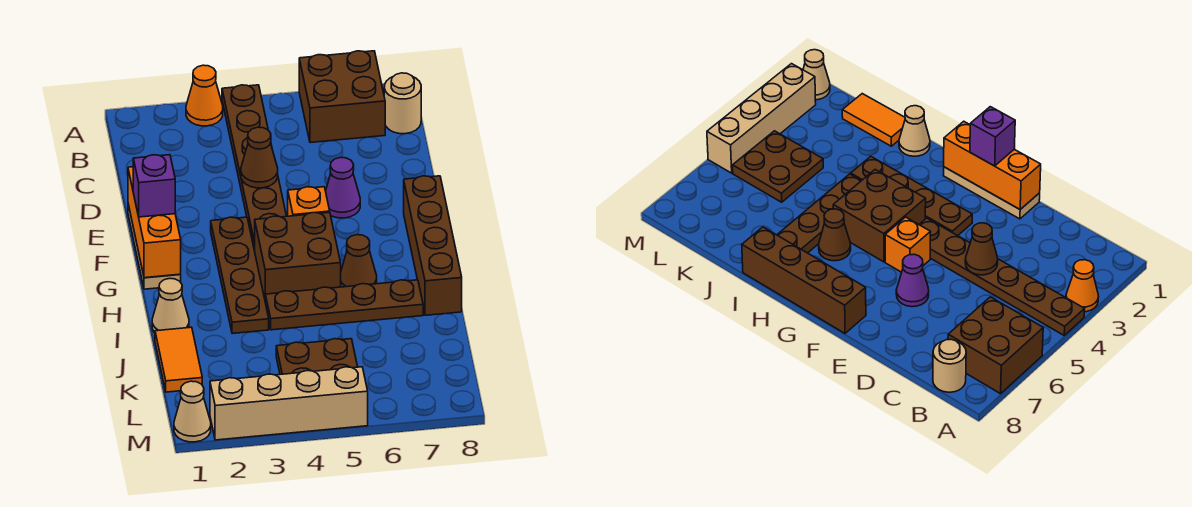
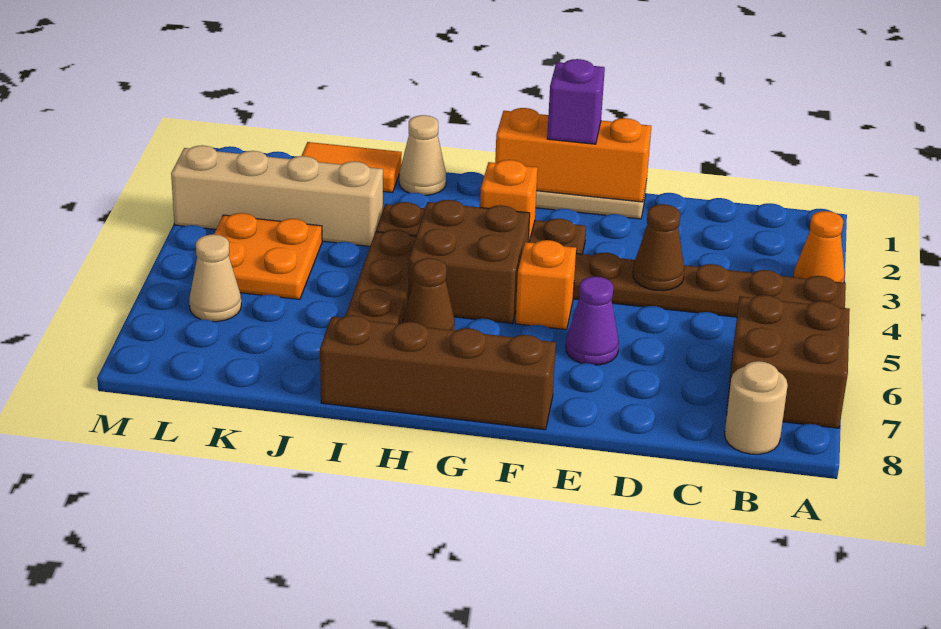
none -> orange brick G3 level 2
brown plate K4:L5 level 1 -> orange plate K4:L5 level 1
tan cone M1 level 1 -> tan cone L6 level 1
tan brick M2:M5 level 1 -> tan brick J3:M3 level 1

